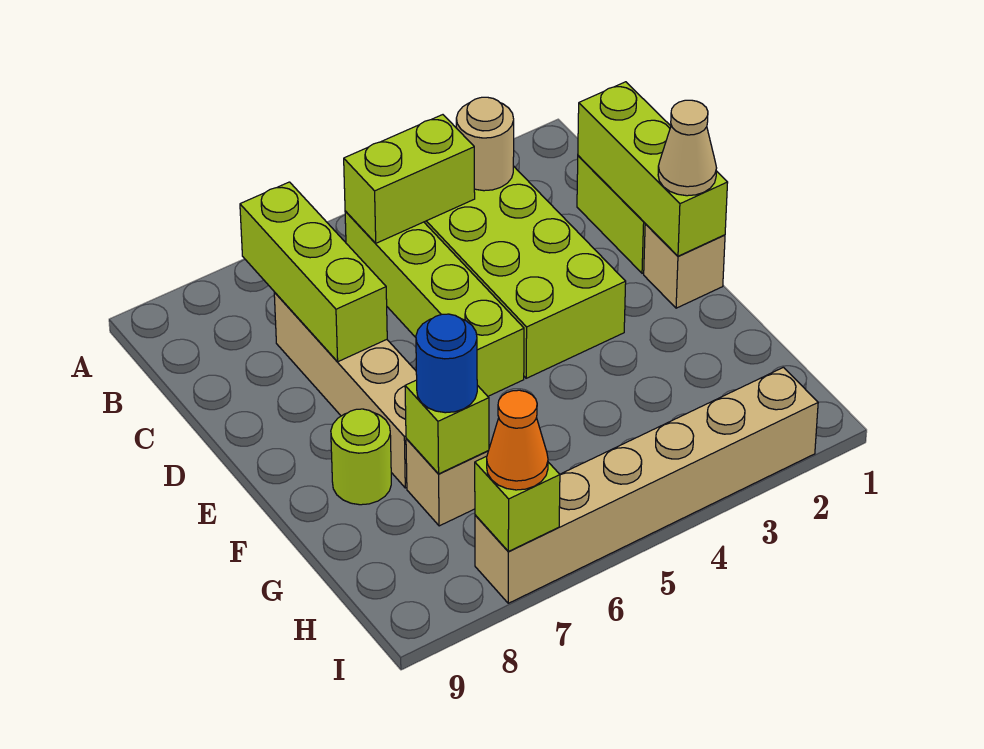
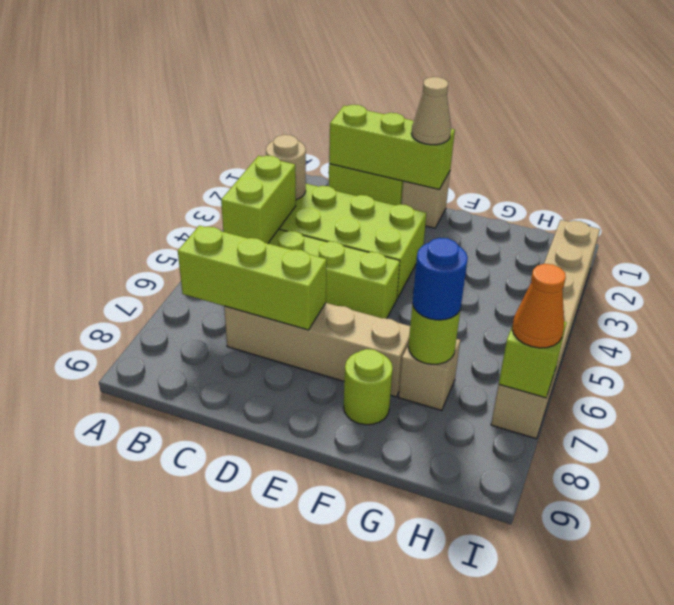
lime brick G7 level 2 -> lime round brick G7 level 2

